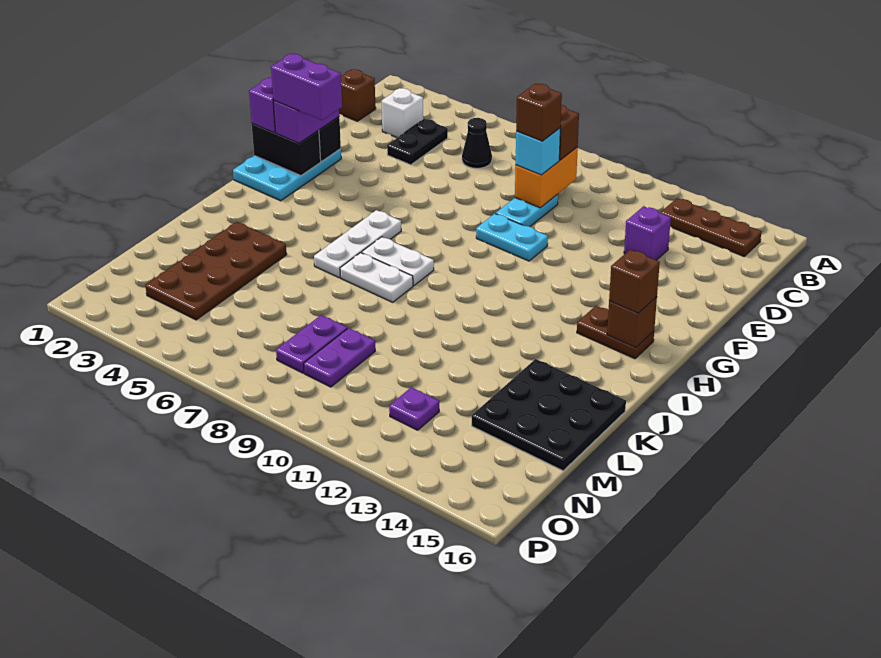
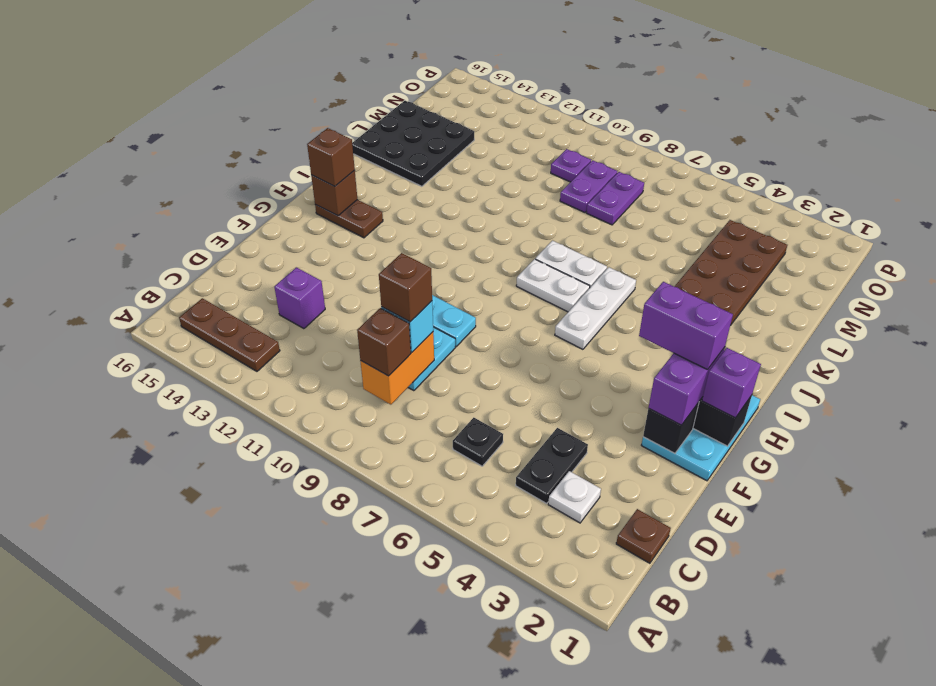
brown brick C1 level 1 -> brown plate C1 level 1
white brick C3 level 1 -> white plate C3 level 1
black cone C6 level 1 -> black plate C6 level 1
purple plate N12 level 1 -> purple plate N10 level 1

